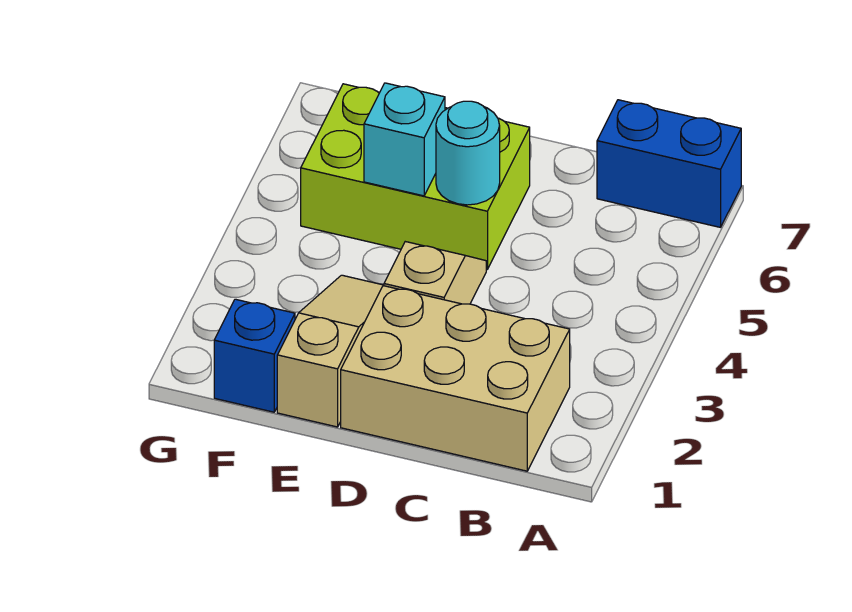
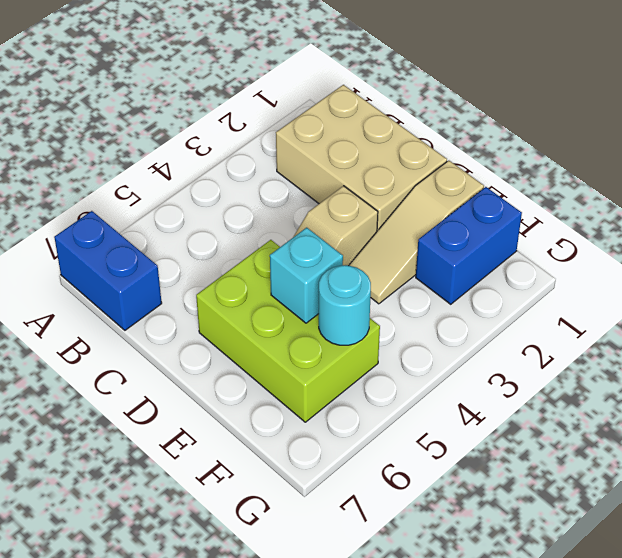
cyan round brick D5 level 2 -> cyan round brick F5 level 2
blue brick F1 level 1 -> blue brick F1:F2 level 1

